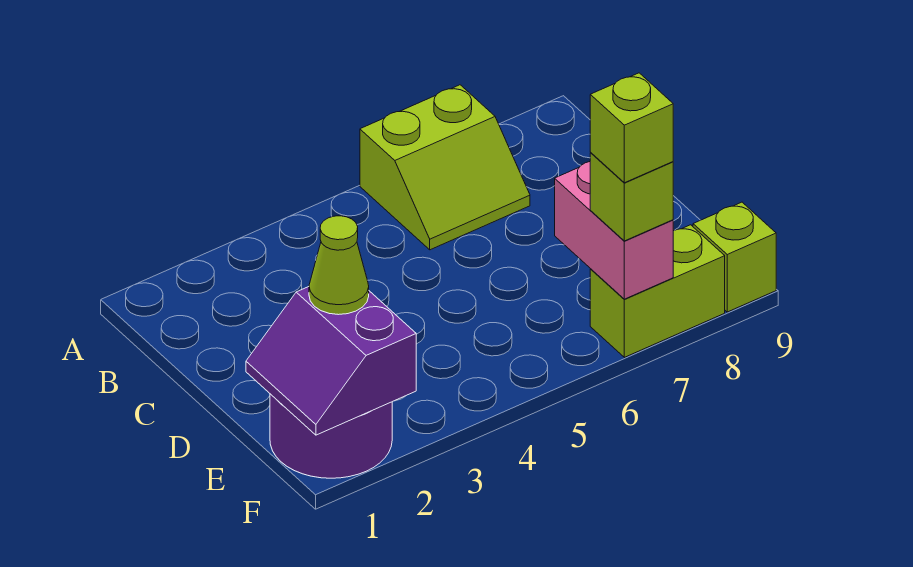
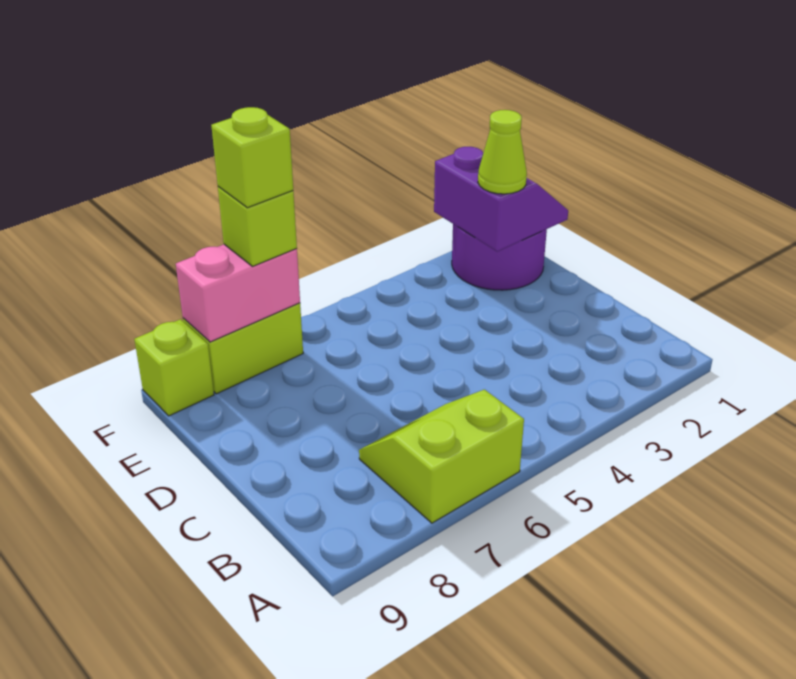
pink brick E7:F7 level 2 -> pink brick F7:F8 level 2

